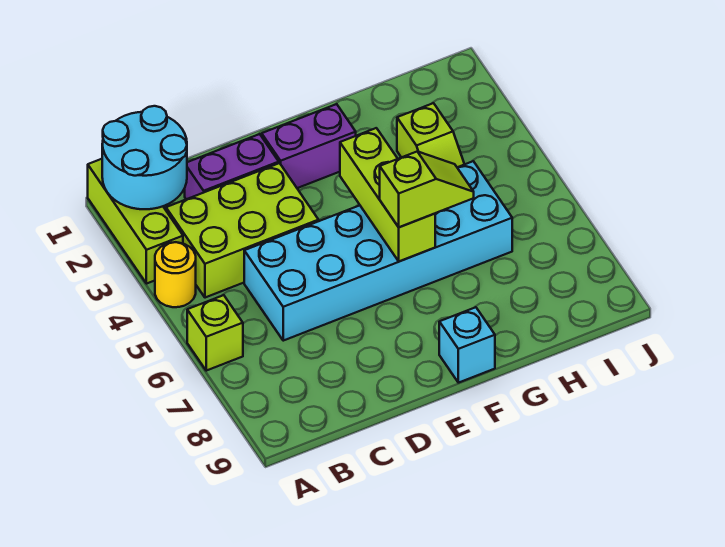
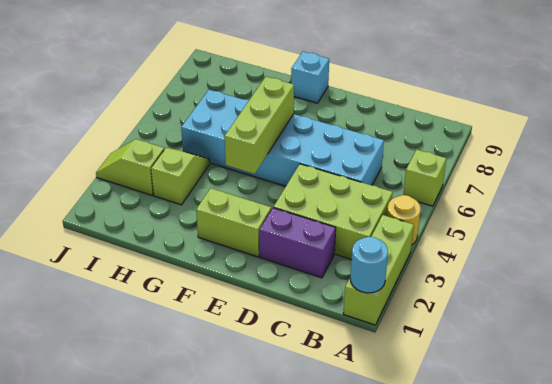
cyan round brick A1:B2 level 2 -> cyan round brick A1 level 2
purple brick E2:F2 level 1 -> lime brick E2:F2 level 1
lime slope F6:G6 level 3 top F -> lime slope I3:J3 level 1 top I

